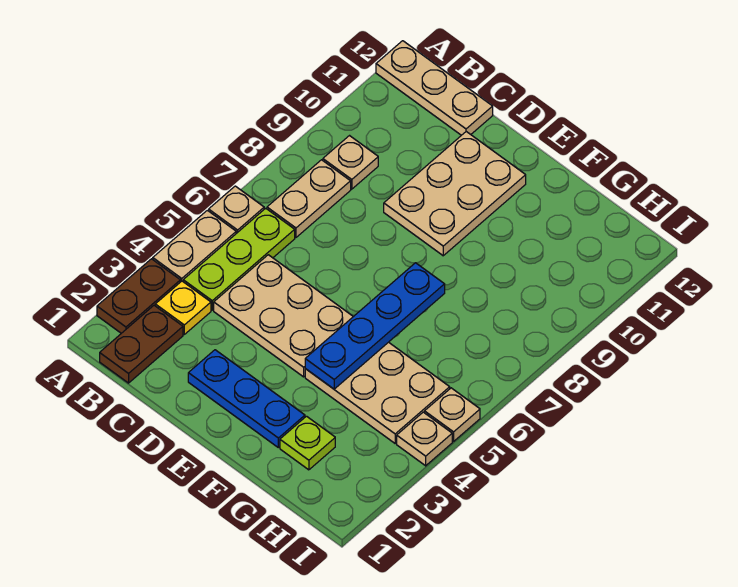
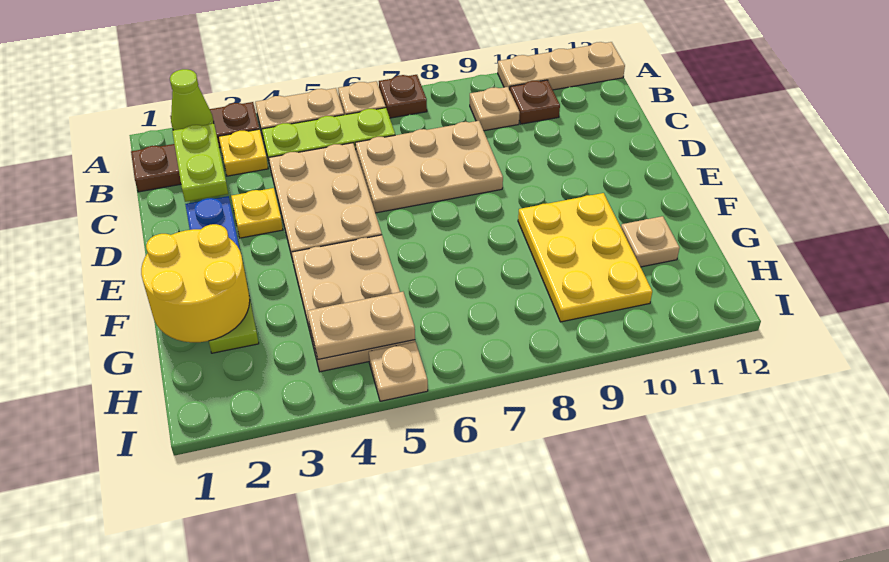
none -> lime cone A2 level 2
none -> brown plate A7 level 1
tan plate A12:C12 level 1 -> tan plate A10:A12 level 1
none -> lime plate B2:C2 level 2
tan plate B7:B8 level 1 -> tan plate H4:H5 level 2
none -> brown plate B10 level 1
none -> yellow plate D3 level 1
tan plate D9:E11 level 1 -> tan plate C6:D8 level 1
none -> yellow round brick F1:G2 level 2
blue plate F4:F7 level 2 -> none
none -> yellow plate F9:H10 level 1
tan plate I4 level 1 -> tan plate G11 level 1

